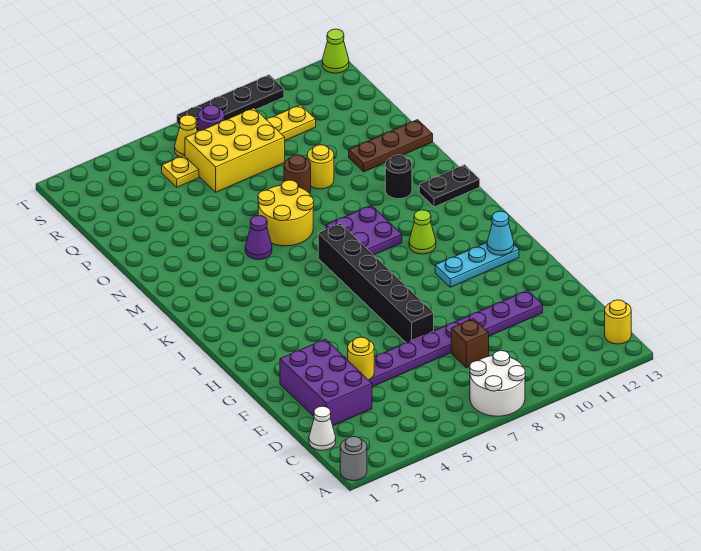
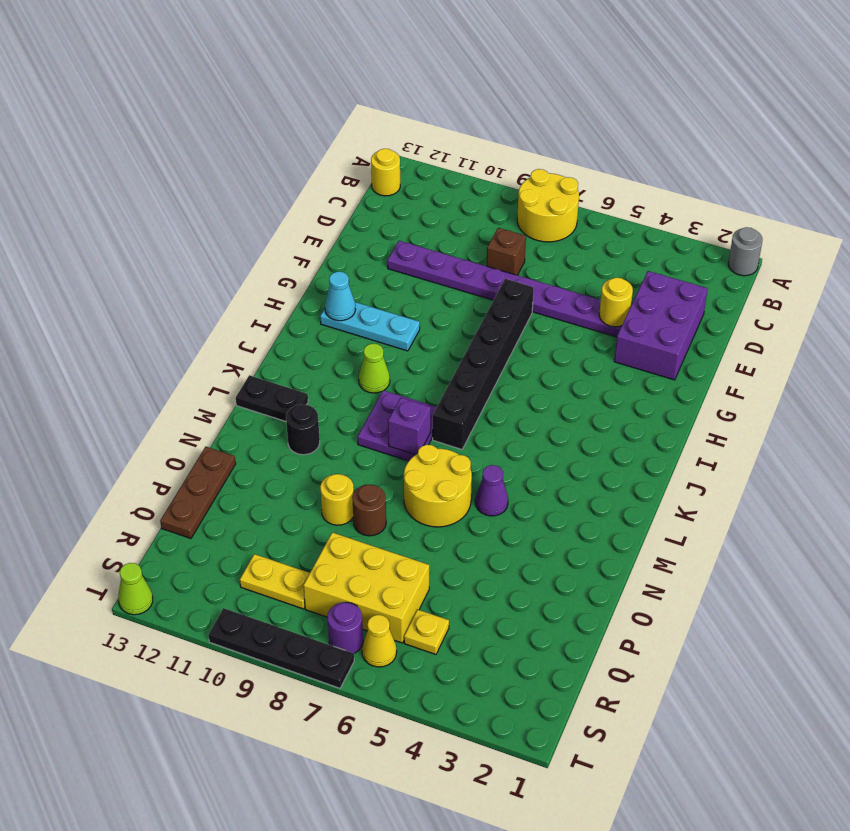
white round brick A7:B8 level 1 -> yellow round brick A7:B8 level 1
white cone C1 level 1 -> none
none -> purple brick L8 level 2
brown plate O11:O13 level 1 -> brown plate O13:Q13 level 1

